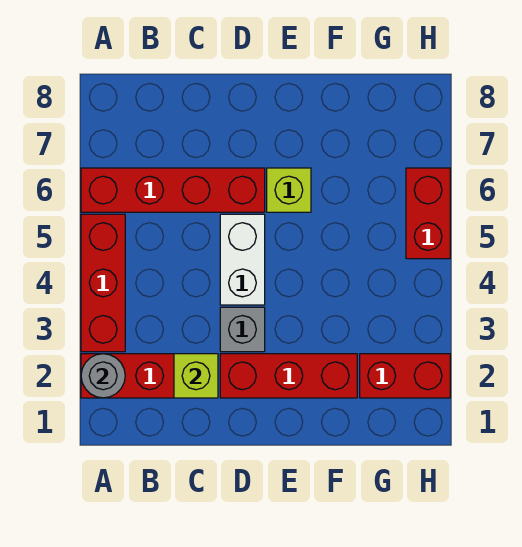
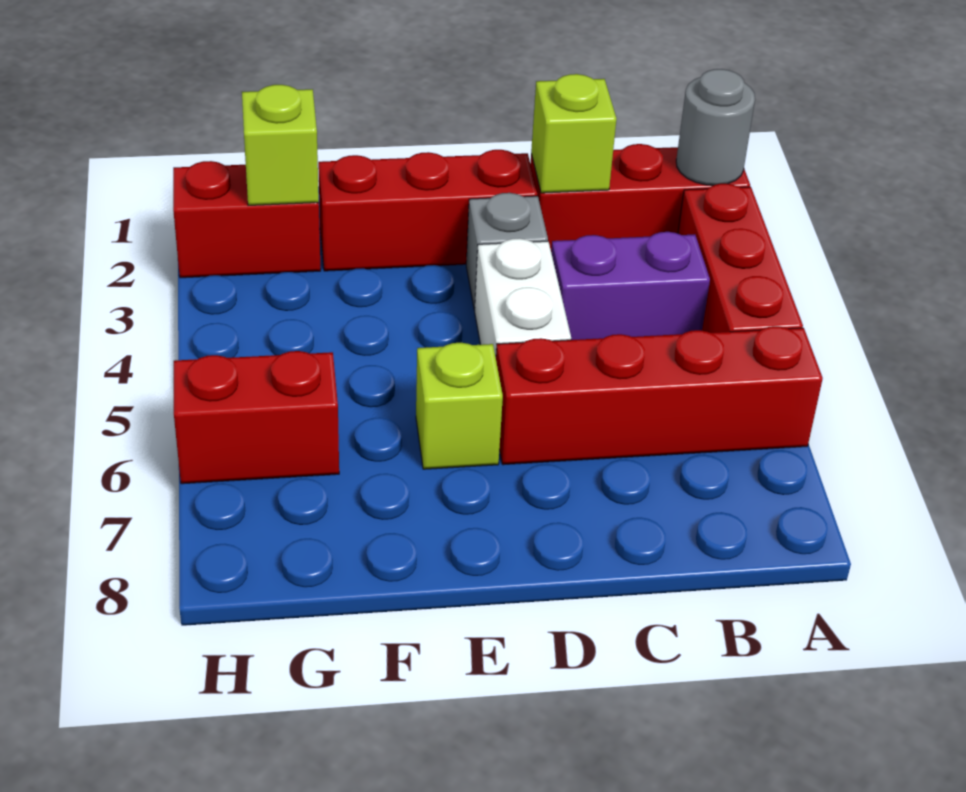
none -> purple brick B4:C4 level 1
none -> lime brick G2 level 2
red brick H5:H6 level 1 -> red brick G6:H6 level 1

